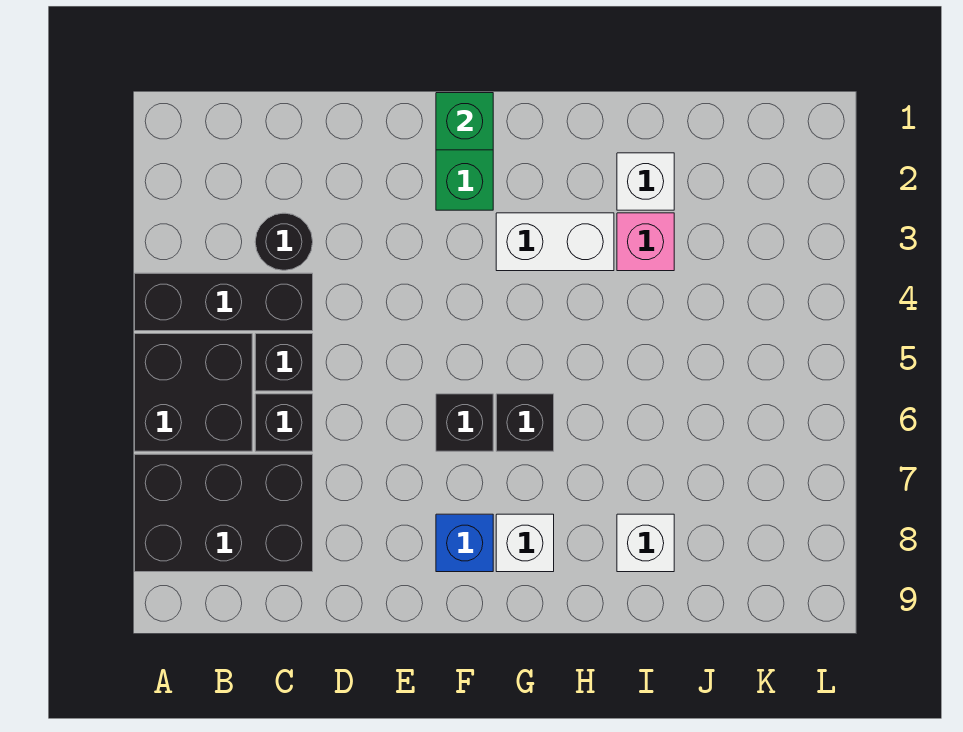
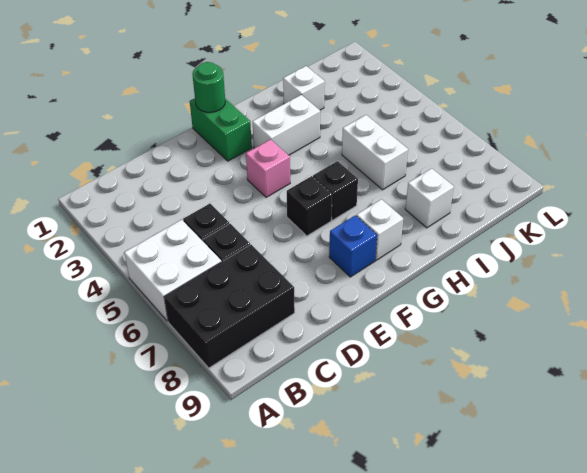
black brick A4:C4 level 1 -> none
black brick A5:B6 level 1 -> white brick A5:B6 level 1
black round brick C3 level 1 -> none
green brick F1 level 2 -> green round brick F1 level 2
pink brick I3 level 1 -> pink brick F4 level 1
none -> white brick I5:I6 level 1

